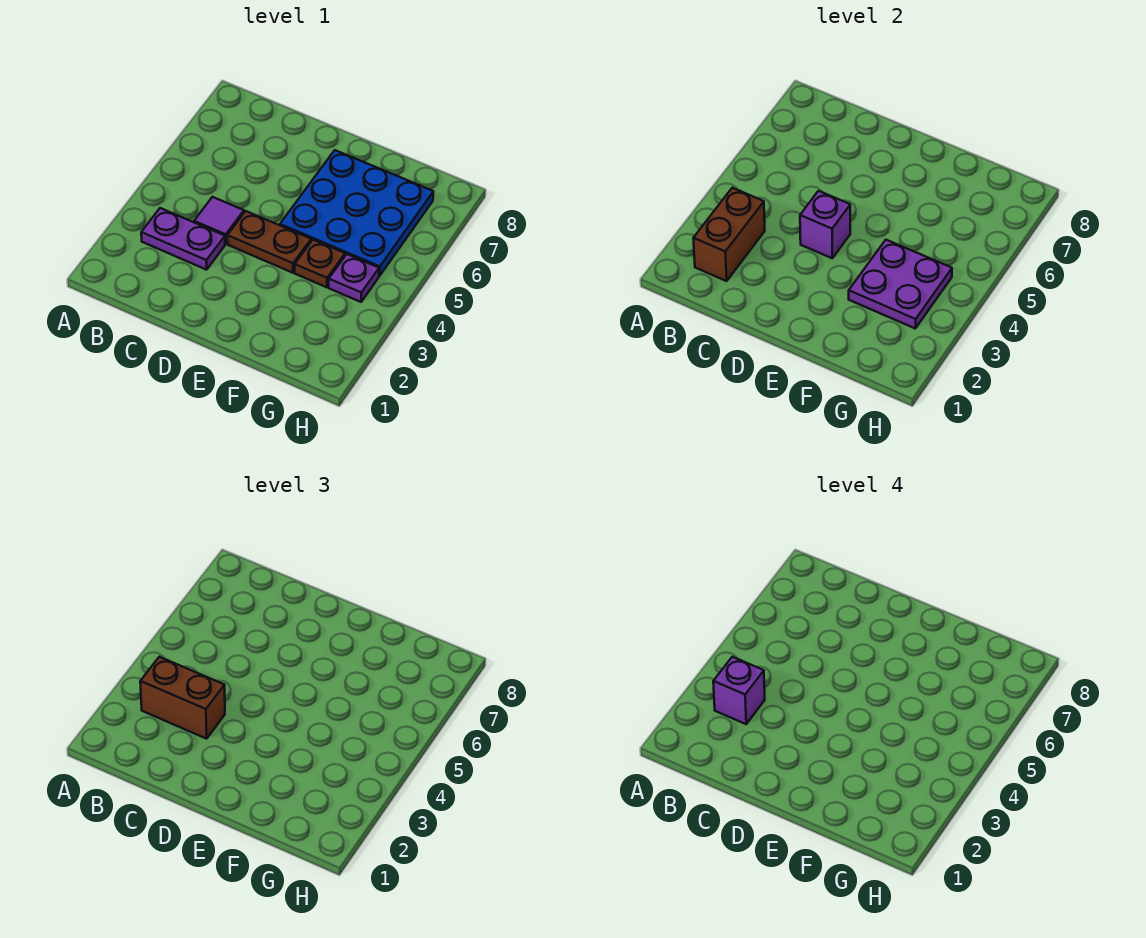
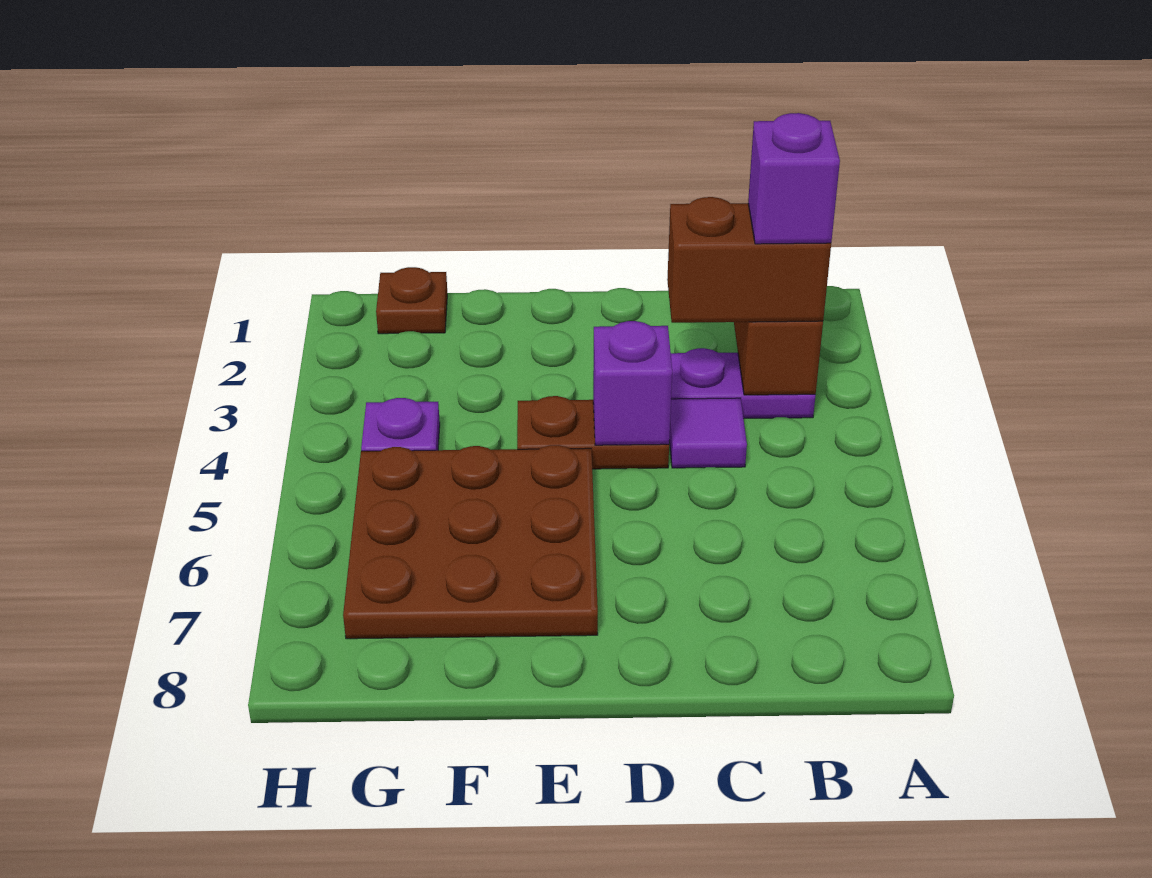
blue plate E5:G7 level 1 -> brown plate E5:G7 level 1
purple plate F3:G4 level 2 -> none
brown plate F4 level 1 -> brown plate G1 level 1

